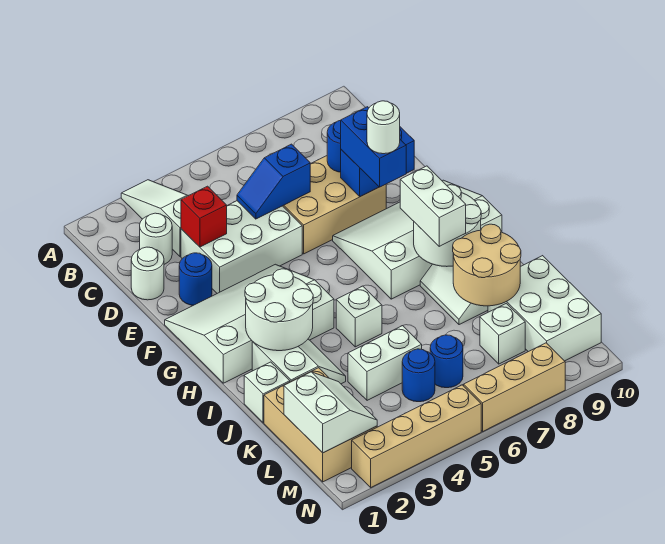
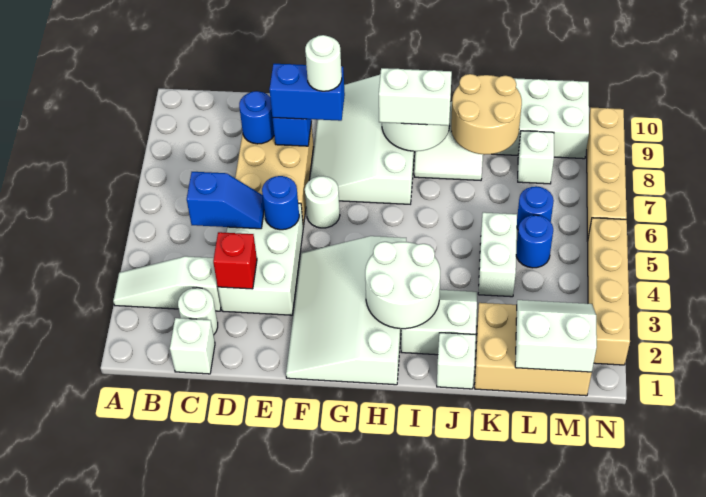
white round brick D1 level 1 -> white round brick F6 level 1
blue slope D5:D6 level 2 top 6 -> blue slope C5:D5 level 2 top C
blue round brick E2 level 1 -> blue round brick E5 level 2
white brick I5 level 1 -> white brick C1 level 1
tan brick N6:N8 level 1 -> tan brick N6:N9 level 1

